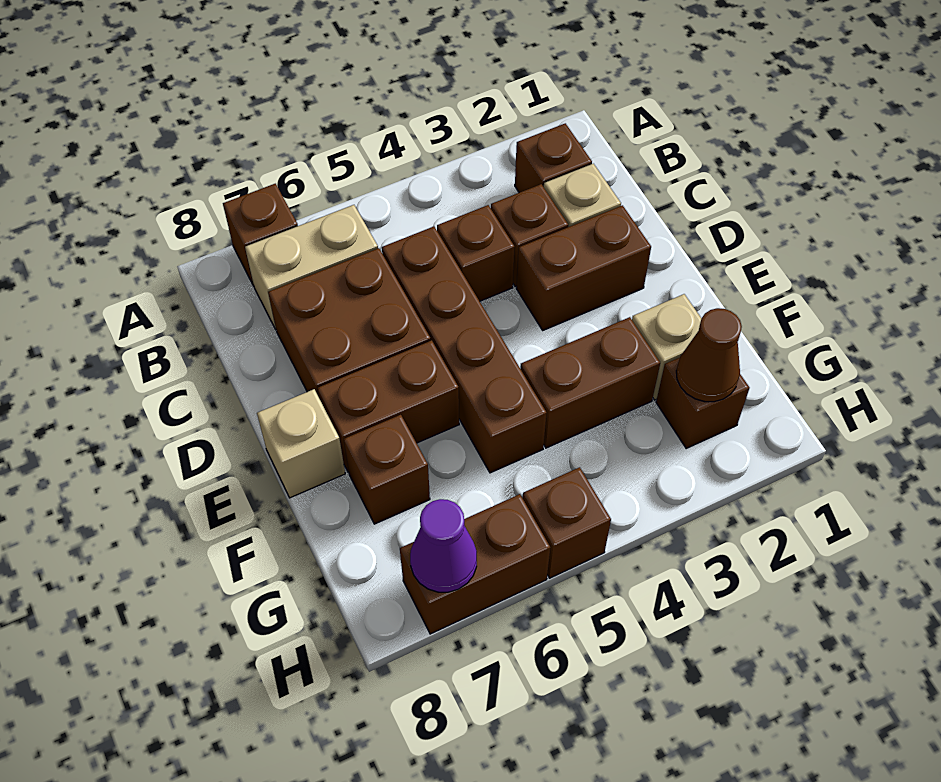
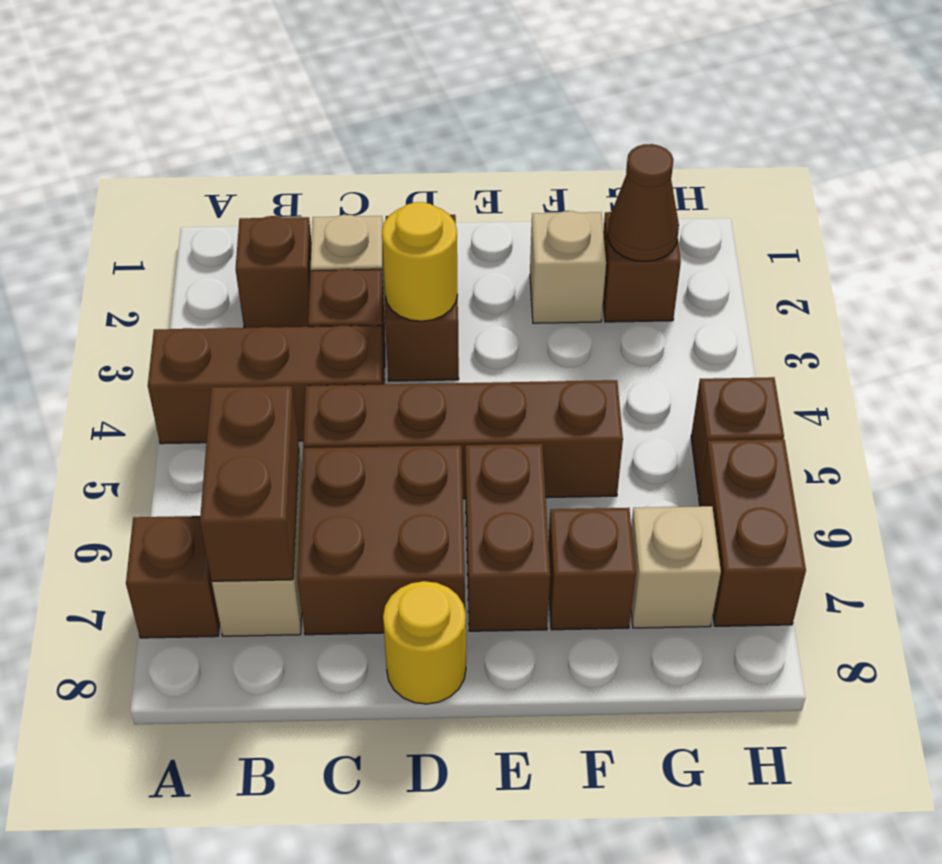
brown brick C4 level 1 -> brown brick A4:C4 level 1
none -> yellow round brick D3 level 2
none -> yellow round brick D8 level 1
tan brick E8 level 1 -> tan brick G7 level 1
brown brick F3:F4 level 1 -> brown brick B6:B7 level 2
purple cone H7 level 2 -> none

